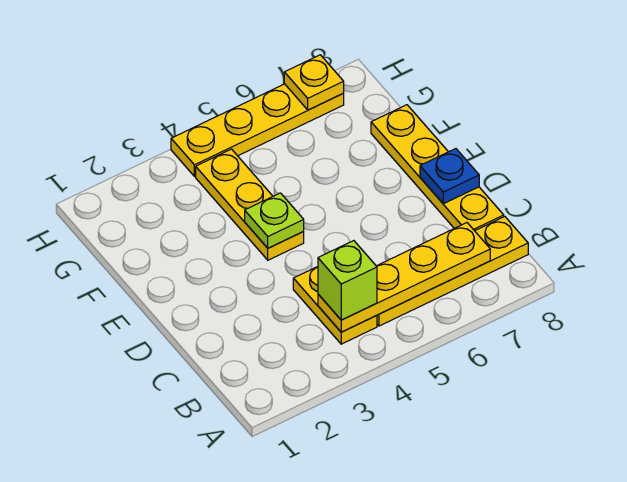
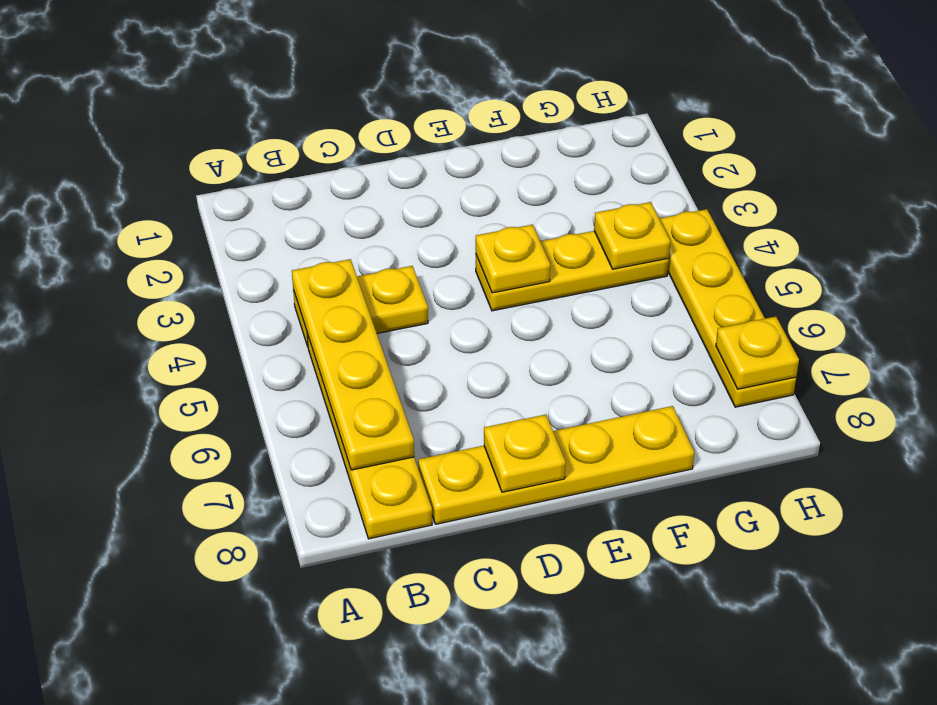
lime brick B4 level 3 -> none
blue plate D8 level 2 -> yellow plate D8 level 2
lime plate E4 level 2 -> yellow plate E4 level 2
none -> yellow plate G4 level 2

